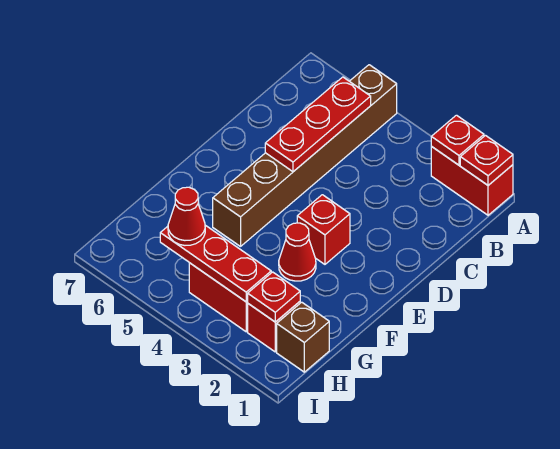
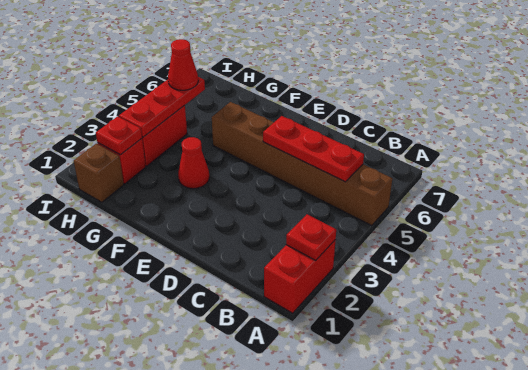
red plate A1 level 2 -> none
red brick E3 level 1 -> none

